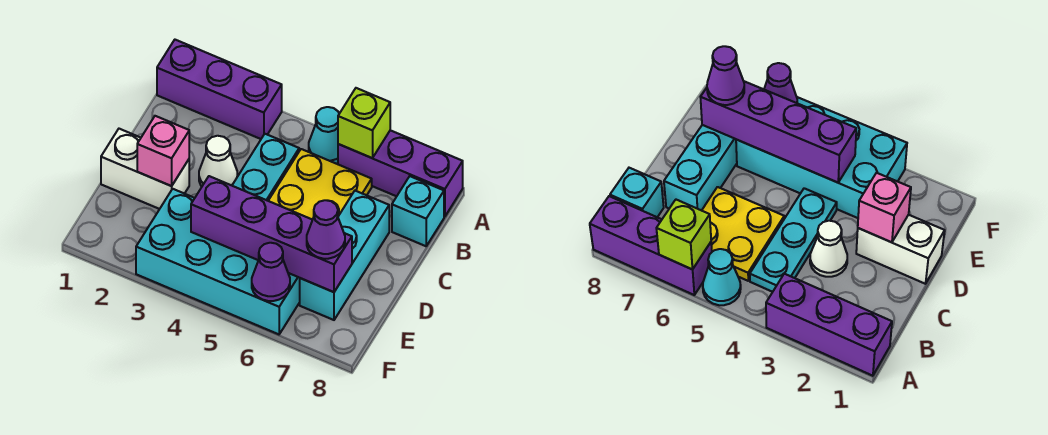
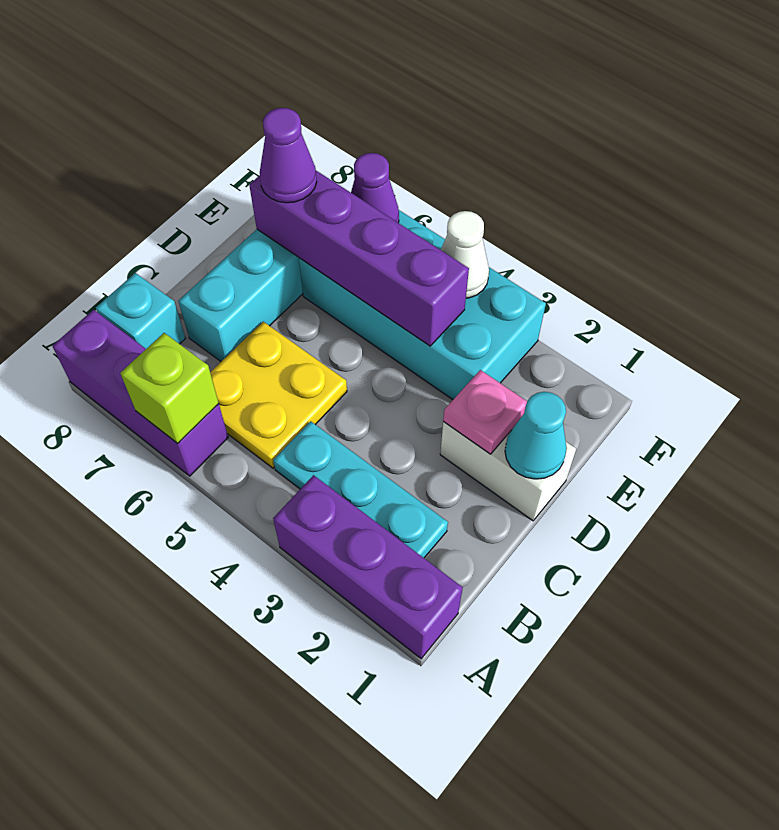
cyan cone A5 level 1 -> cyan cone D1 level 2
cyan plate B4:D4 level 1 -> cyan plate B2:B4 level 1
white cone C3 level 1 -> white cone F4 level 2
pink brick D2 level 2 -> pink plate D2 level 2

